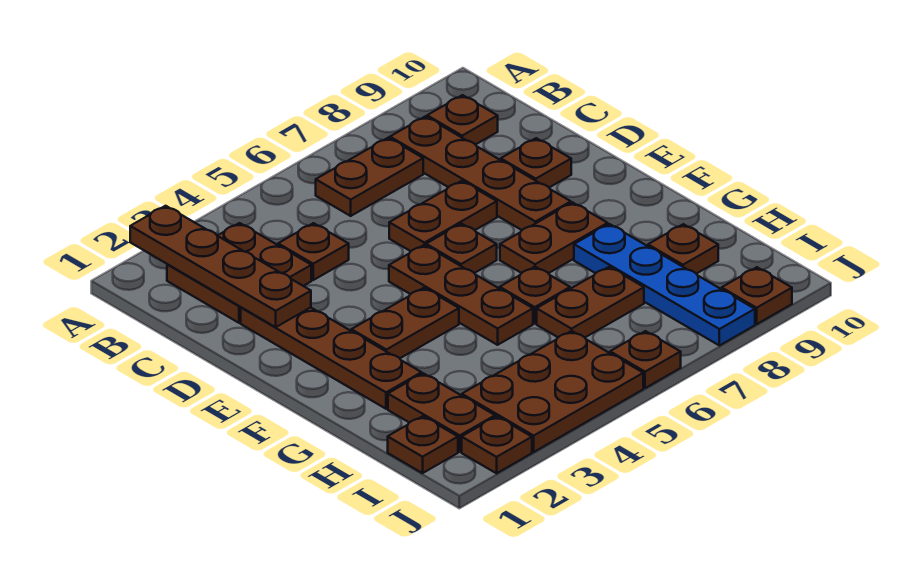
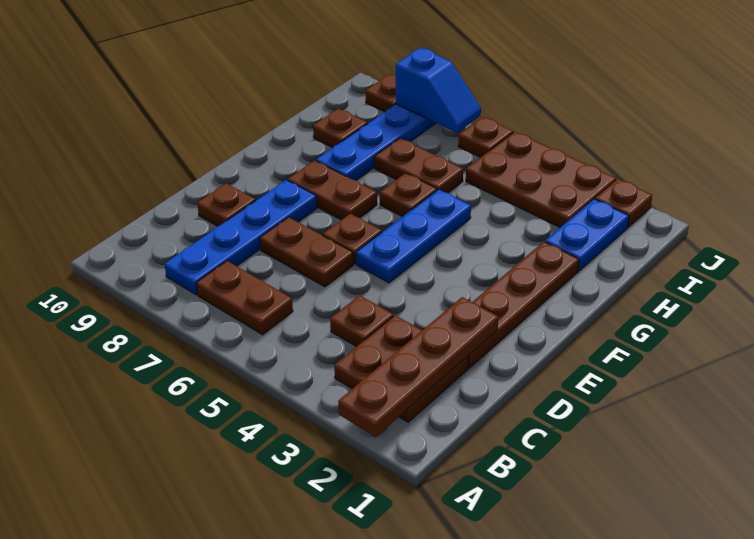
brown plate B8:E8 level 1 -> blue plate B8:E8 level 1
brown plate B9 level 1 -> none
brown plate E5:G5 level 1 -> blue plate E5:G5 level 1
brown plate F3:F4 level 1 -> none
brown plate H2:I2 level 1 -> blue plate H2:I2 level 1
brown plate I1 level 1 -> none
none -> blue slope J7:J8 level 2 top 8

